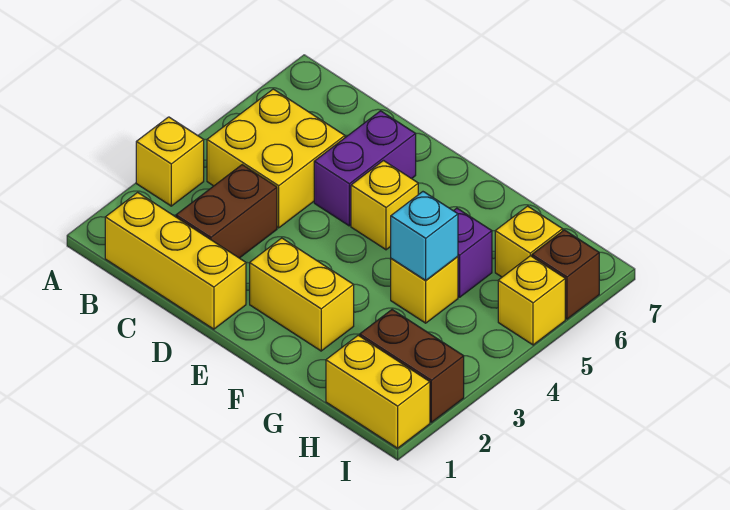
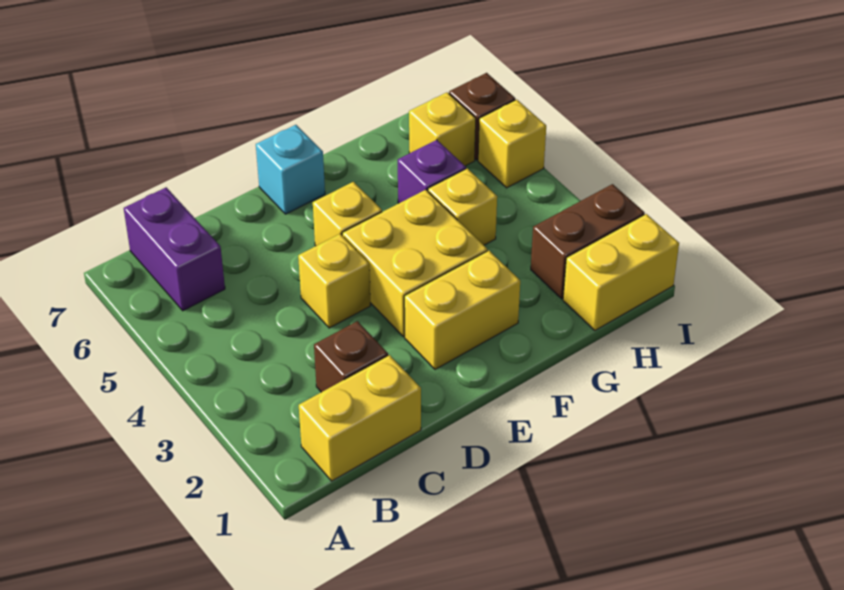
yellow brick A3 level 1 -> yellow brick D4 level 1
yellow brick B1:D1 level 1 -> yellow brick B1:C1 level 1
yellow brick B4:C5 level 1 -> yellow brick E3:F4 level 1
brown brick C2:C3 level 1 -> brown brick C2 level 1
purple brick D5:D6 level 1 -> purple brick B6:B7 level 1
cyan brick G4 level 2 -> cyan brick E7 level 1

